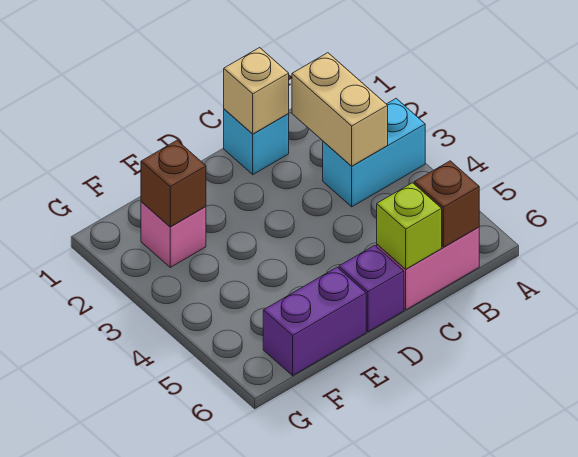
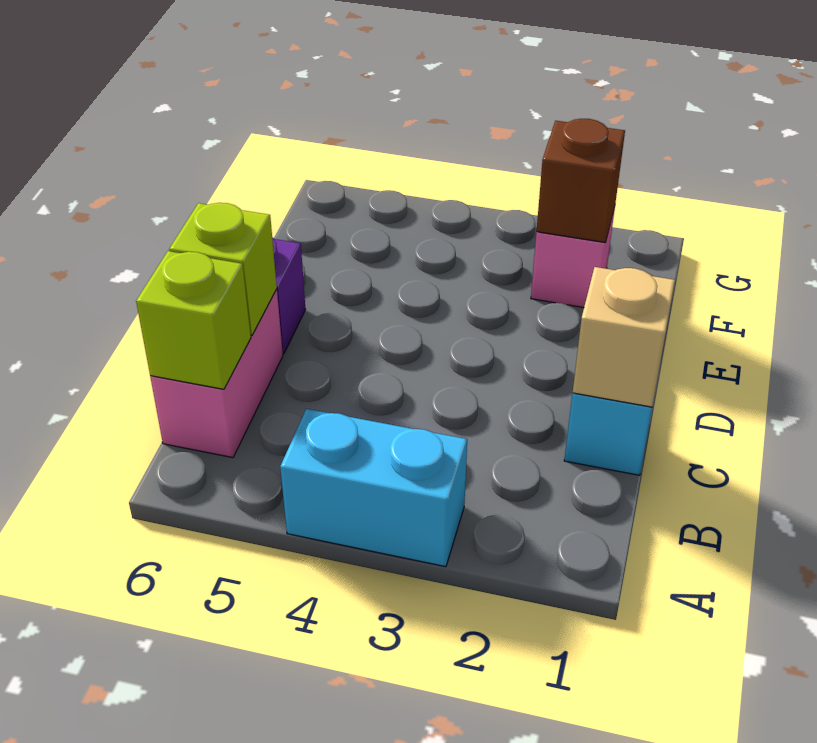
cyan brick A3:B3 level 1 -> cyan brick A3:A4 level 1
tan brick B2:B3 level 2 -> none
brown brick B6 level 2 -> lime brick B6 level 2
purple brick E6:F6 level 1 -> none

